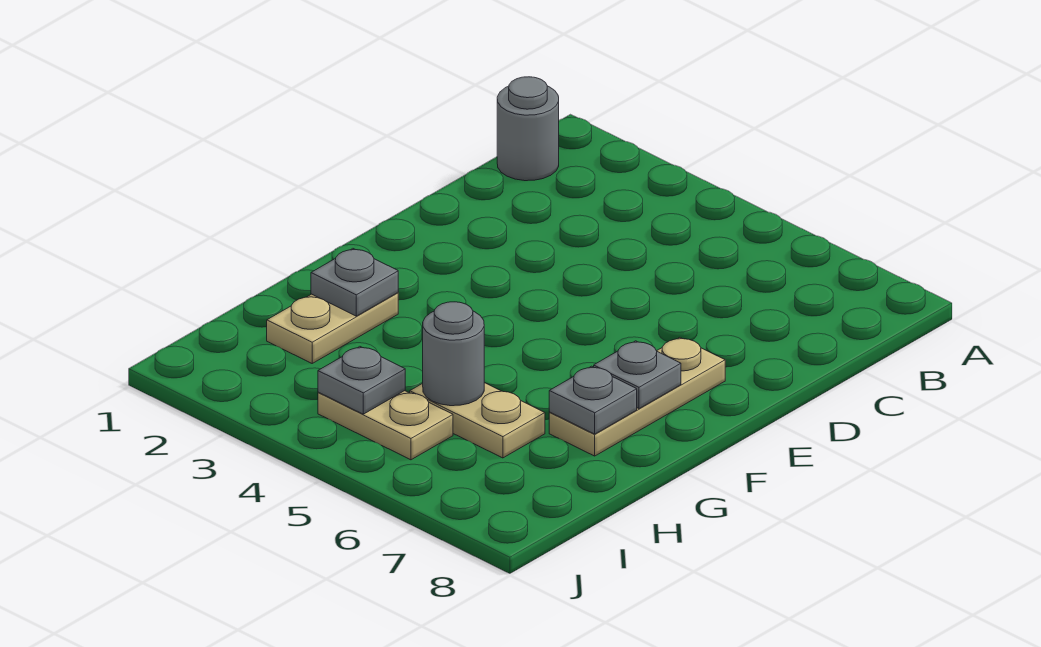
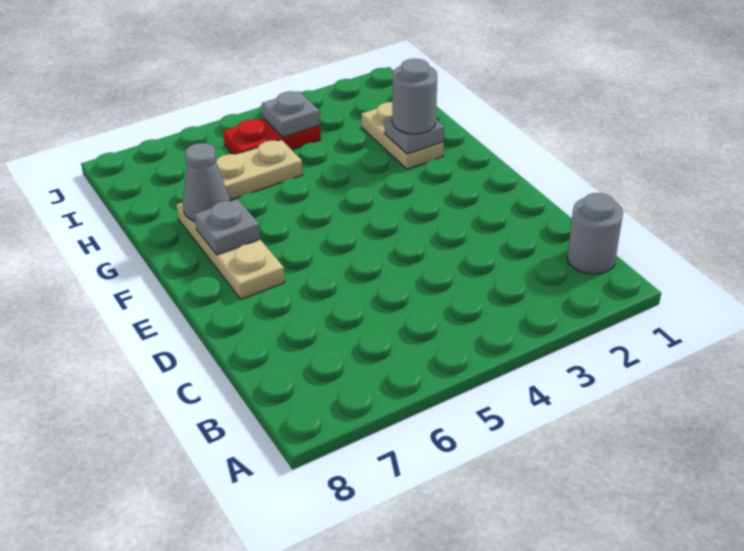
grey plate G7 level 2 -> grey cone G7 level 2
grey round brick H5 level 2 -> grey round brick G2 level 3
tan plate I4:I5 level 1 -> red plate I4:I5 level 1

